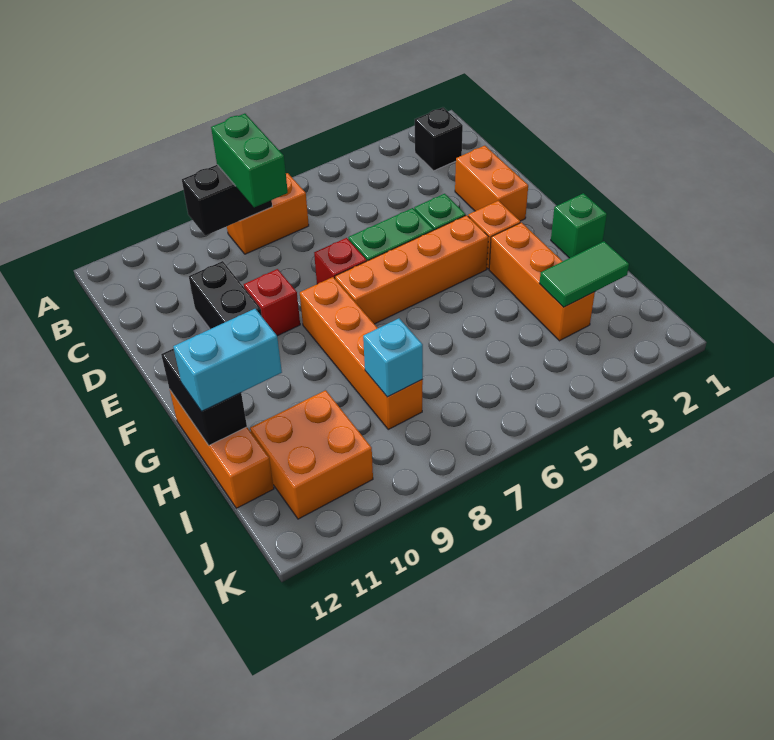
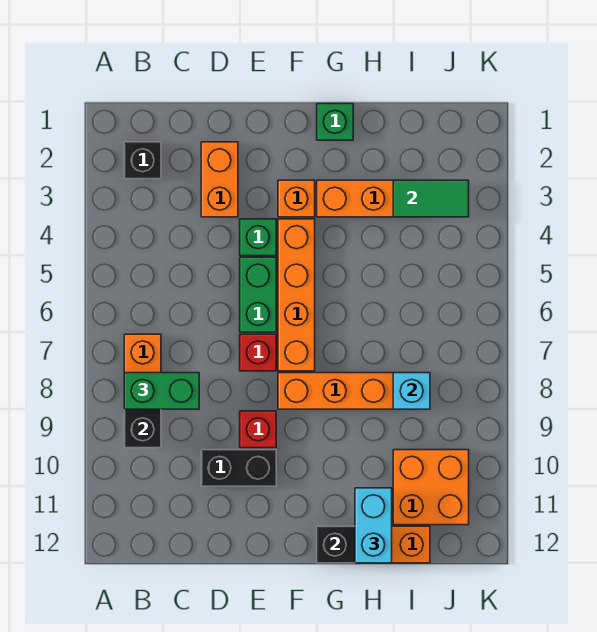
orange brick D2:E2 level 1 -> orange brick D2:D3 level 1
green tile I2:I3 level 2 -> green tile I3:J3 level 2

